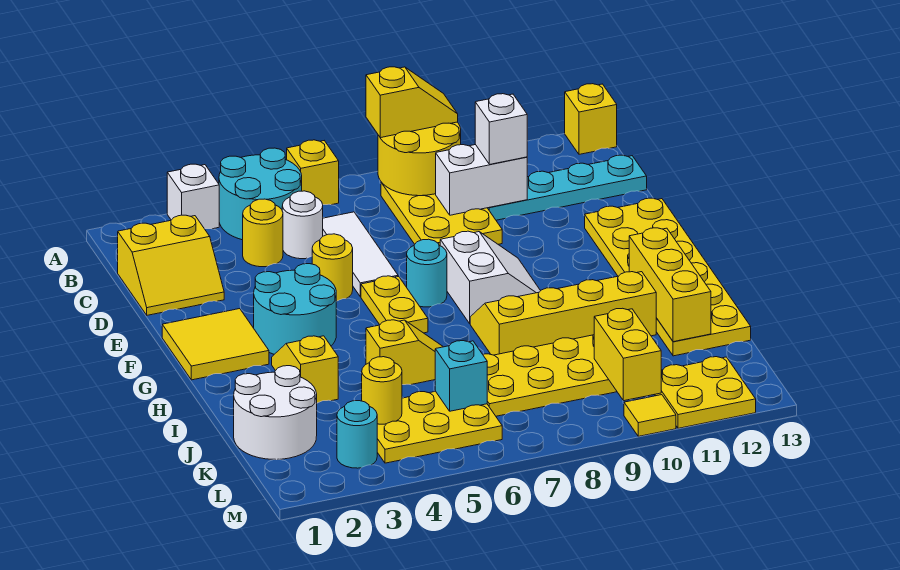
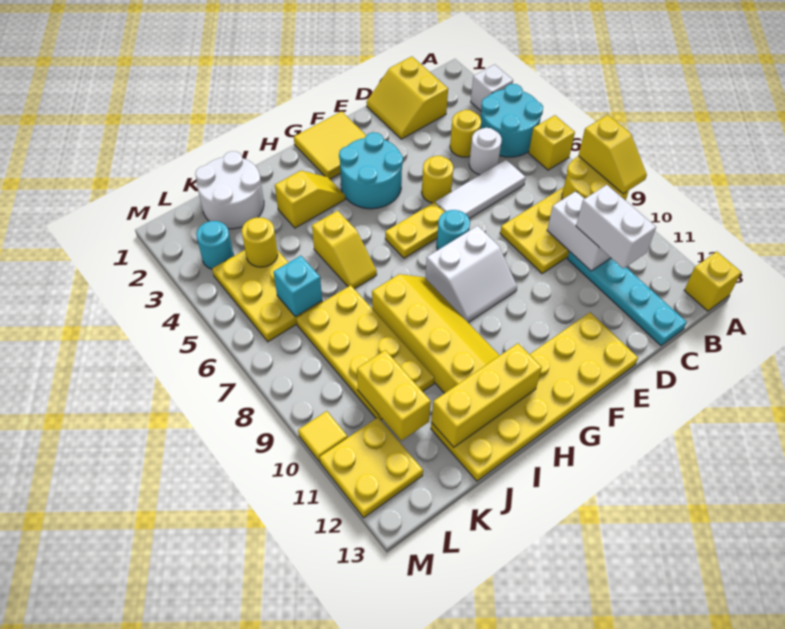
white brick C10 level 3 -> white brick C10:C11 level 3
yellow brick K10:L10 level 2 -> yellow brick K10:K11 level 2

